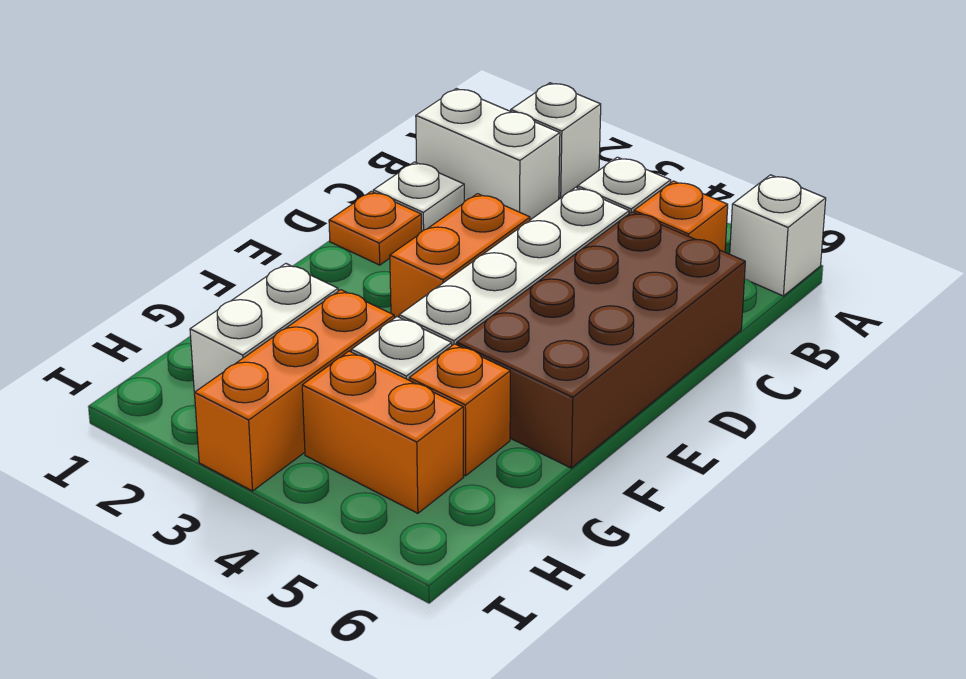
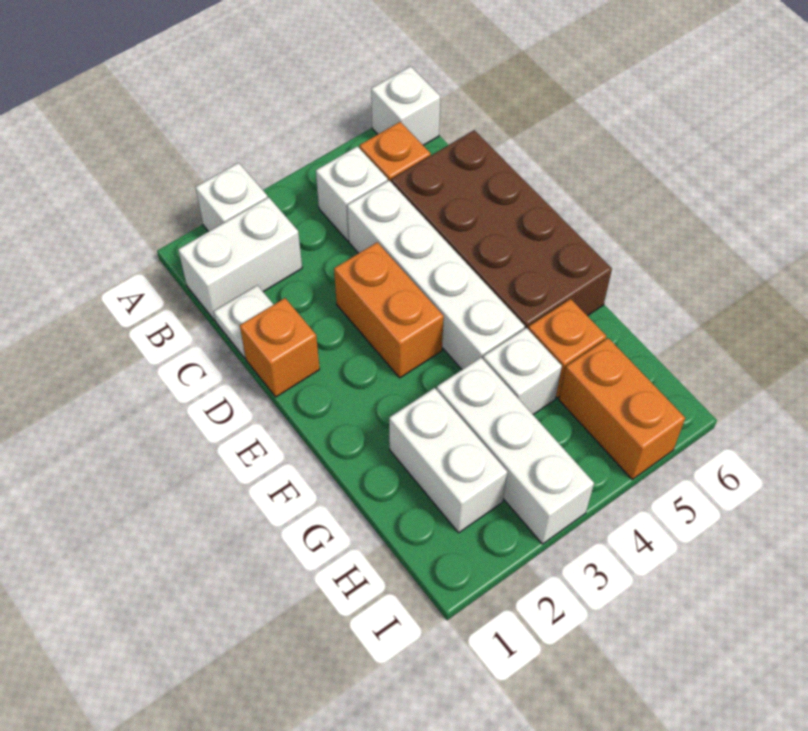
orange plate D1 level 1 -> orange brick D1 level 1
orange brick G3:I3 level 1 -> white brick G3:I3 level 1
orange brick H4:H5 level 1 -> orange brick H5:I5 level 1

